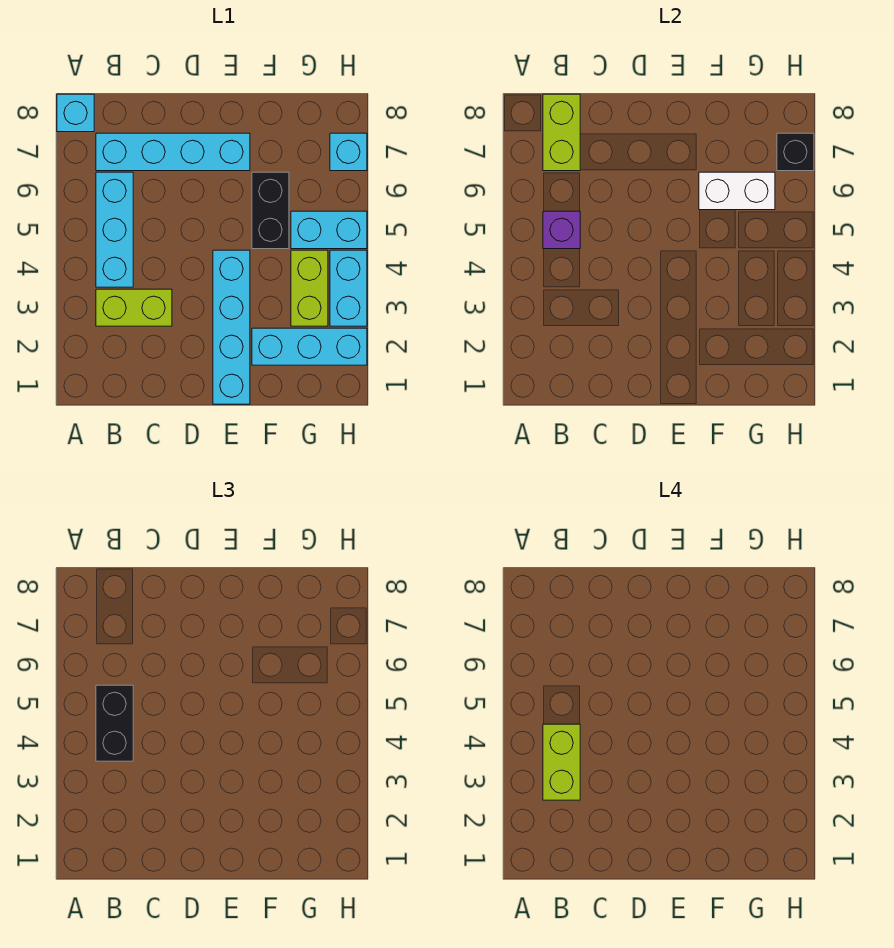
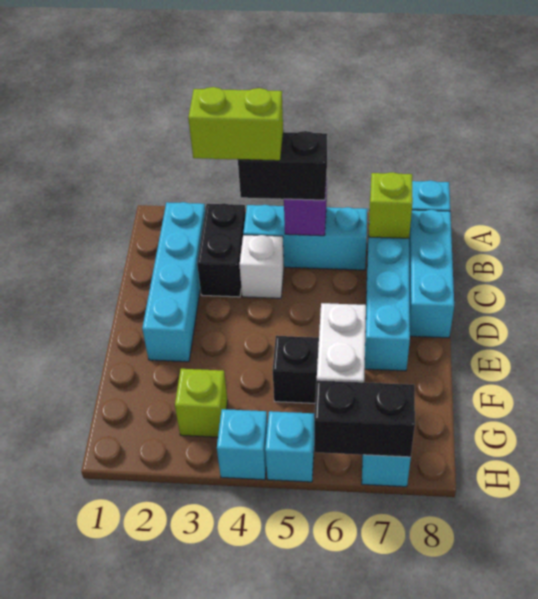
lime brick B3:C3 level 1 -> black brick B3:C3 level 1
lime brick B7:B8 level 2 -> lime brick B7 level 2
none -> white brick C4 level 1
cyan brick E1:E4 level 1 -> cyan brick B2:E2 level 1
cyan brick F2:H2 level 1 -> cyan brick B8:D8 level 1
lime brick G3:G4 level 1 -> lime brick G3 level 1
cyan brick G5:H5 level 1 -> cyan brick H5 level 1
cyan brick H3:H4 level 1 -> cyan brick H4 level 1
black brick H7 level 2 -> black brick H6:H7 level 2

